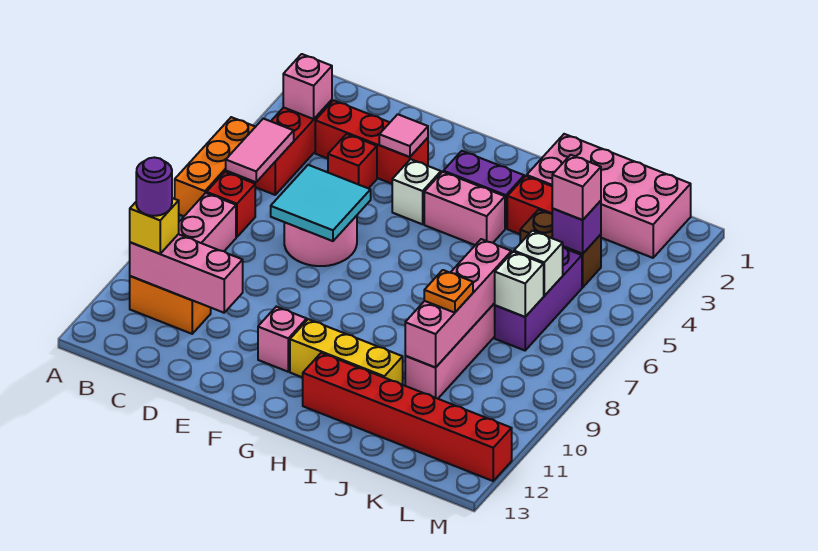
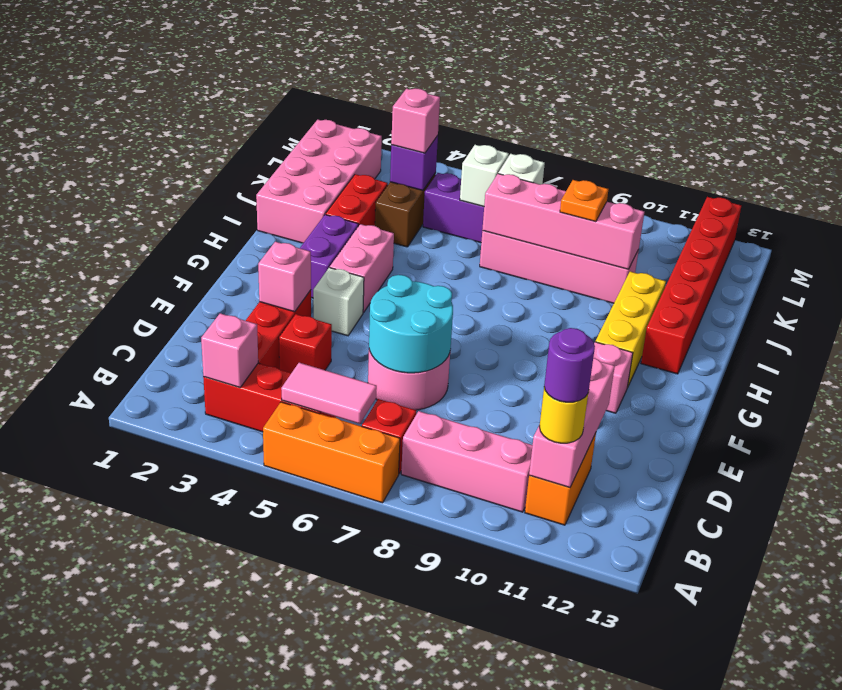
yellow brick B11 level 3 -> yellow round brick B11 level 3
cyan tile D6:E7 level 2 -> cyan round brick D6:E7 level 2
pink tile E3 level 2 -> pink brick E3 level 2

